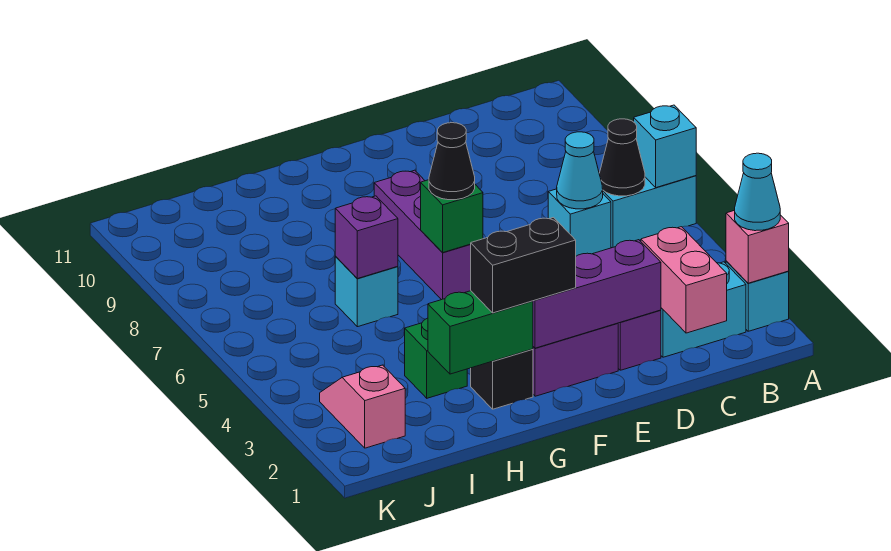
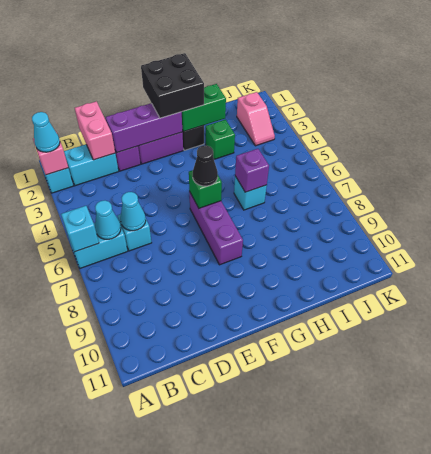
black cone B6 level 2 -> cyan cone B6 level 2
black brick F2:G2 level 3 -> black brick F1:G2 level 3

